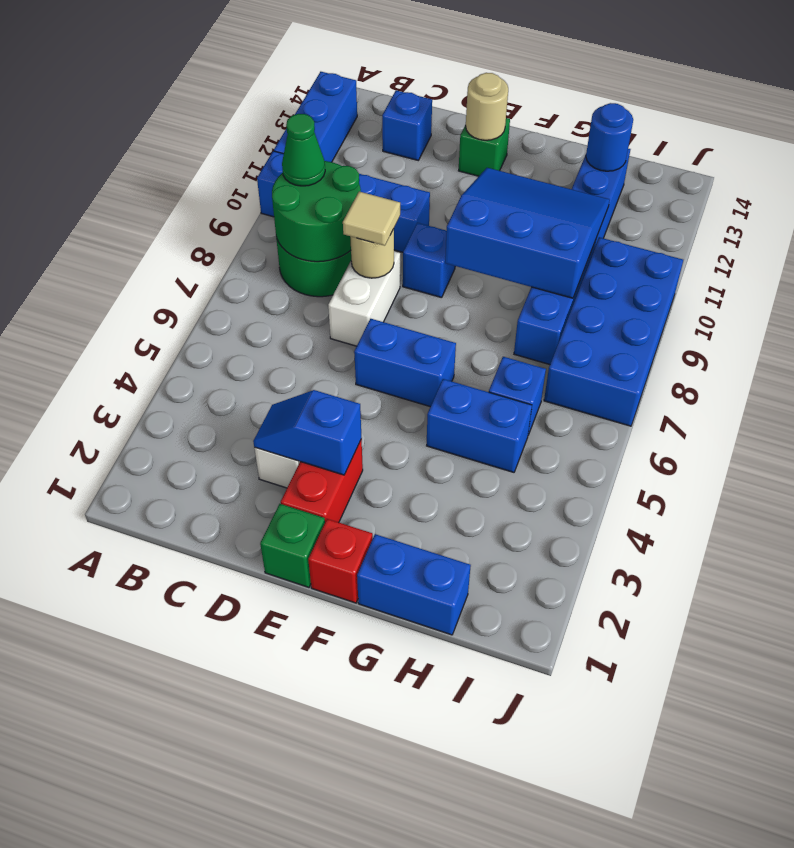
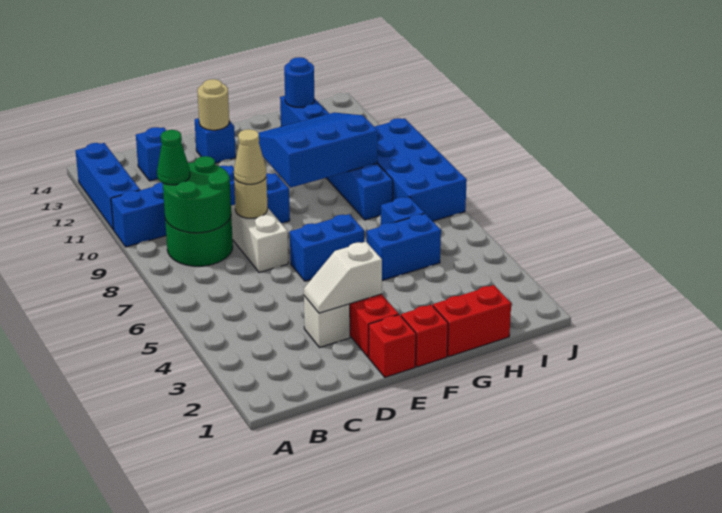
blue slope D3:E3 level 2 top E -> white slope D3:E3 level 2 top E
tan tile D8 level 3 -> tan cone D8 level 3
green brick E1 level 1 -> red brick E1 level 1
green brick E13 level 1 -> blue brick E13 level 1
blue brick G1:H1 level 1 -> red brick G1:H1 level 1

